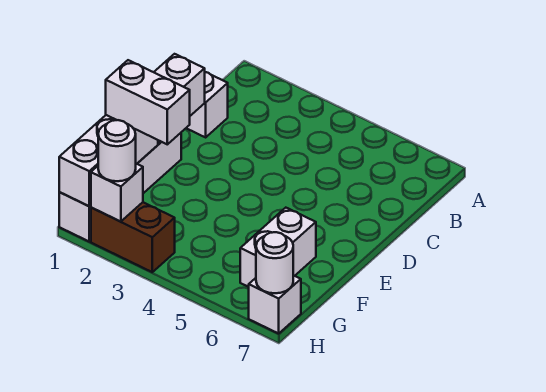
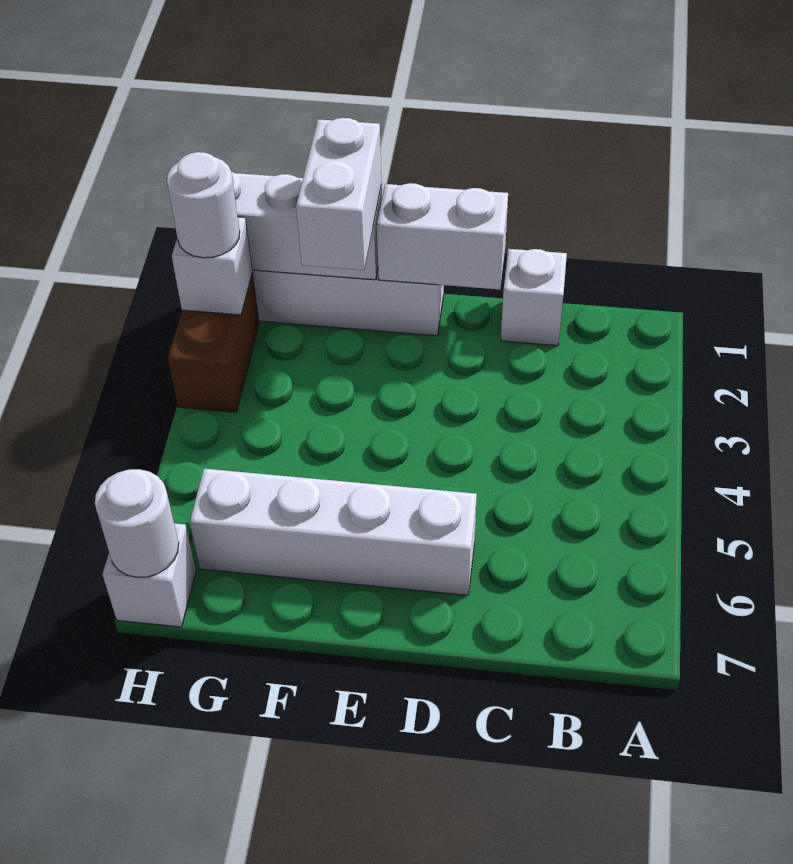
white brick F6:G6 level 1 -> white brick D6:G6 level 1

